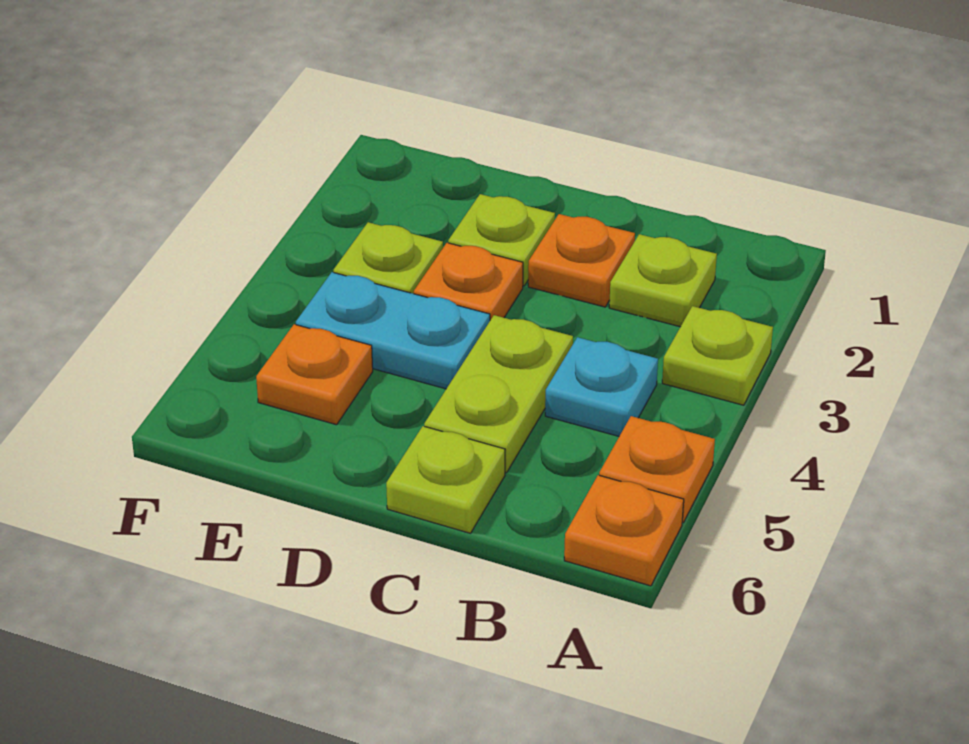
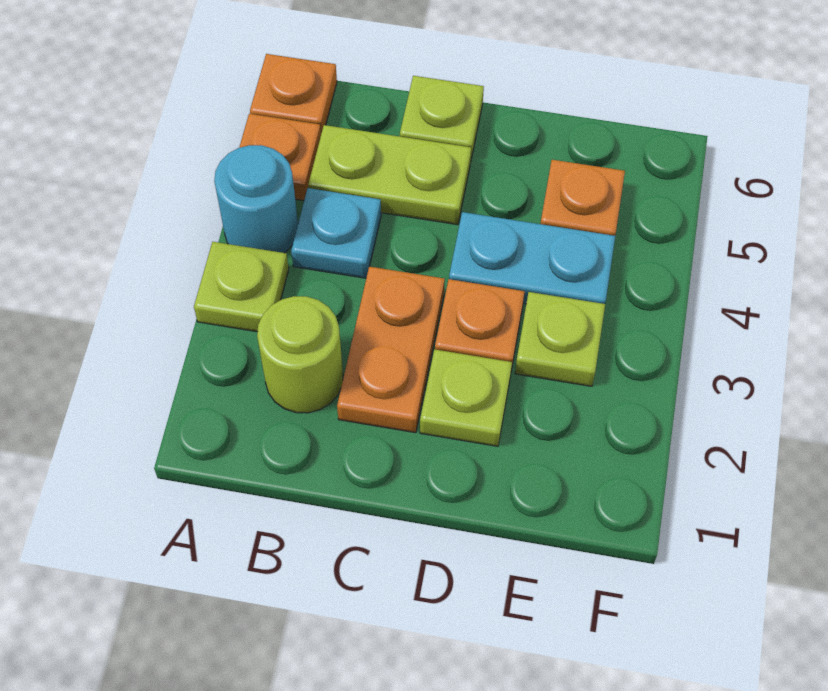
none -> cyan round brick A4 level 1
lime plate B2 level 1 -> lime round brick B2 level 1
orange plate C2 level 1 -> orange plate C2:C3 level 1
lime plate C4:C5 level 1 -> lime plate B5:C5 level 1

